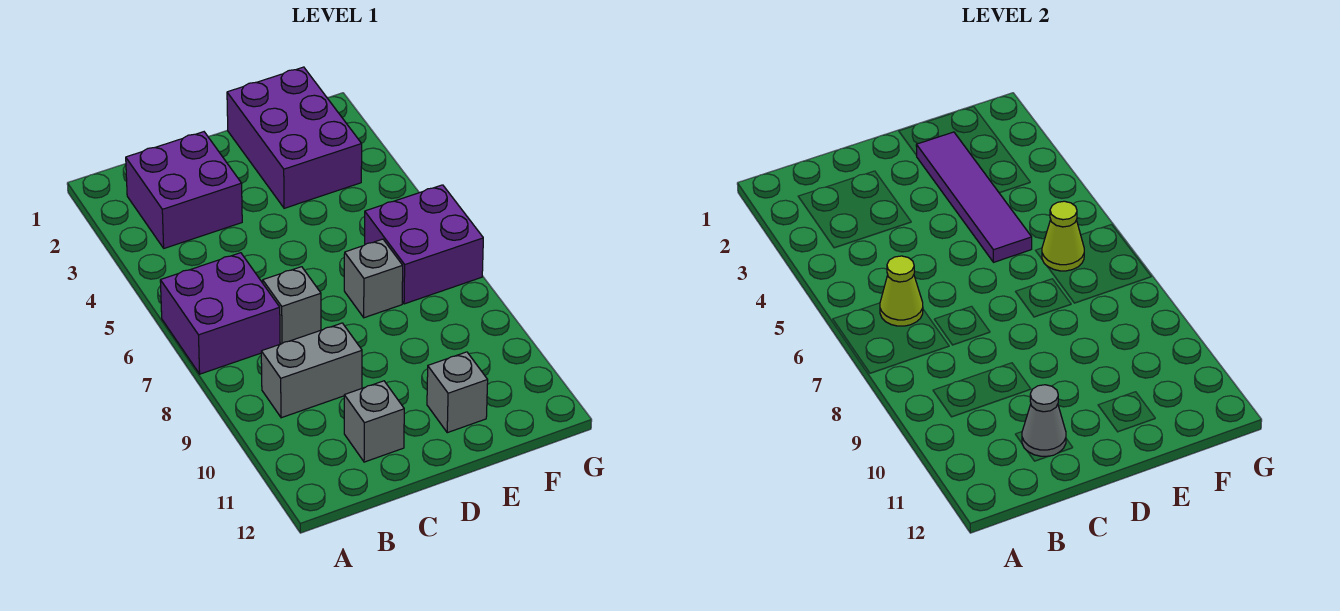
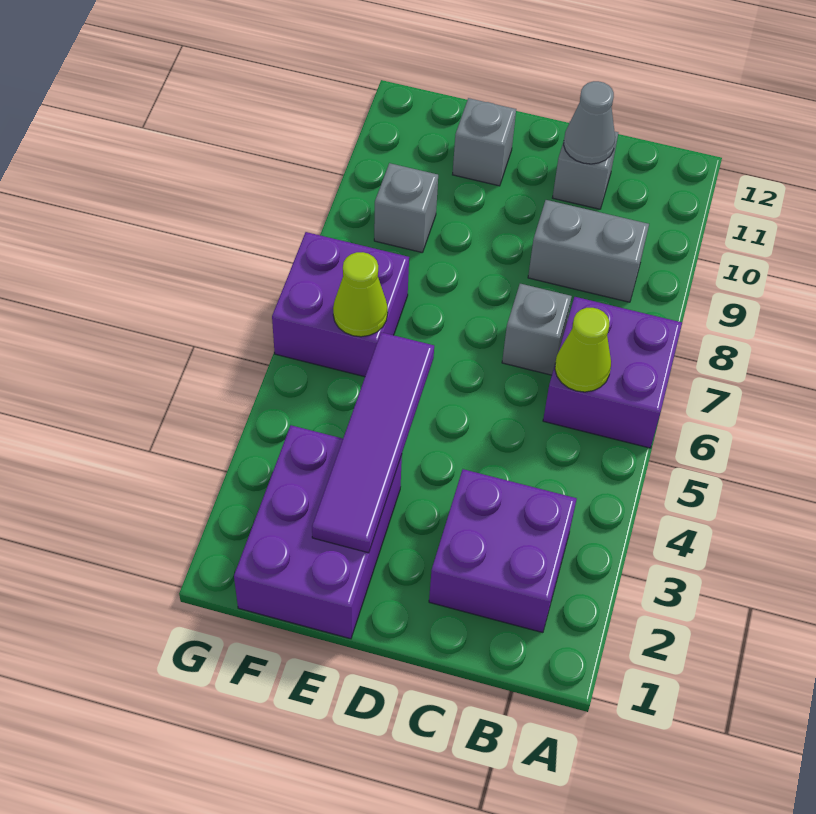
grey brick E7 level 1 -> grey brick F9 level 1

